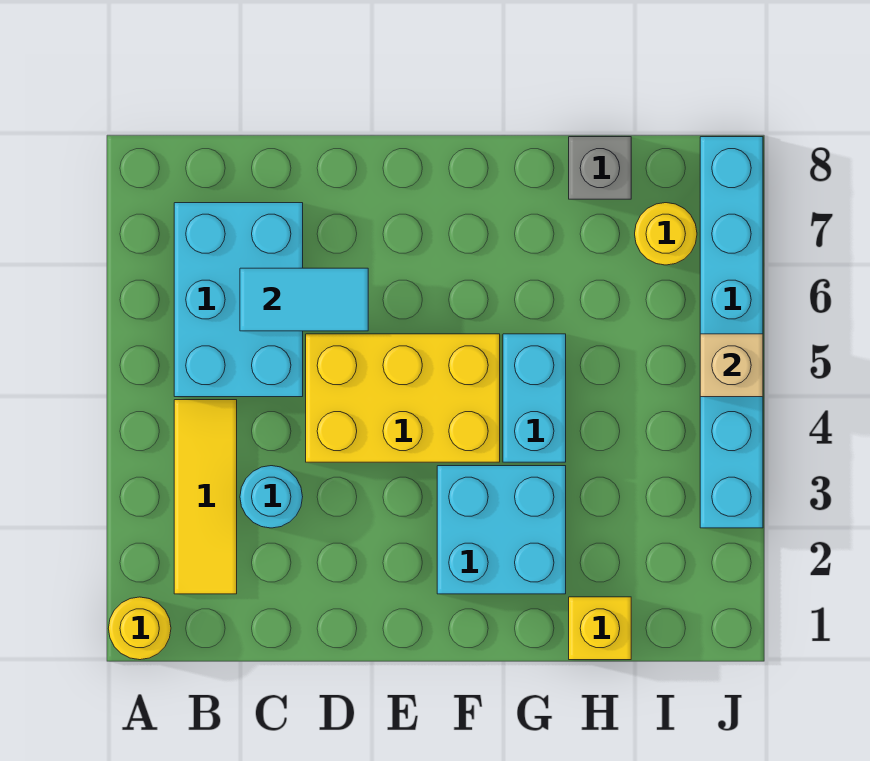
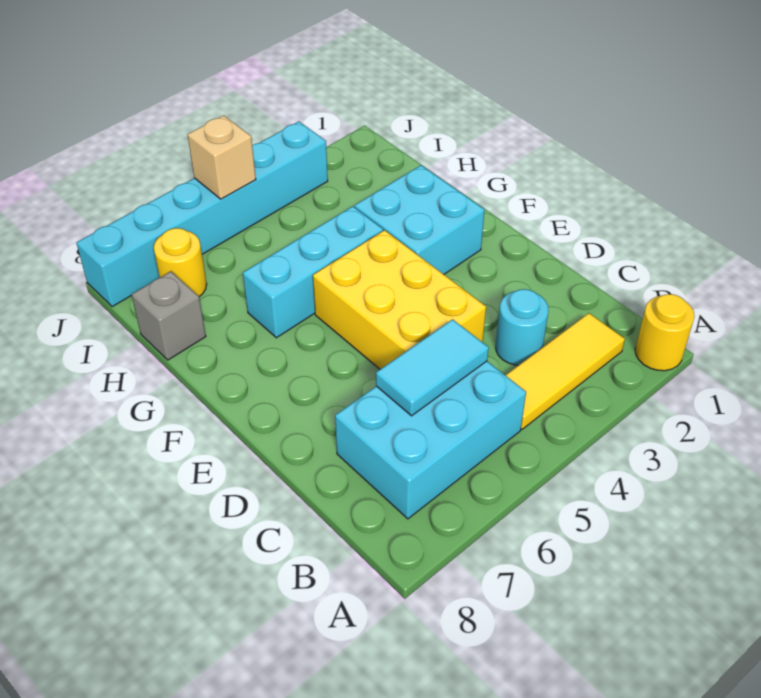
cyan tile C6:D6 level 2 -> cyan tile C5:C6 level 2
cyan brick G4:G5 level 1 -> cyan brick G4:G6 level 1
yellow brick H1 level 1 -> none

